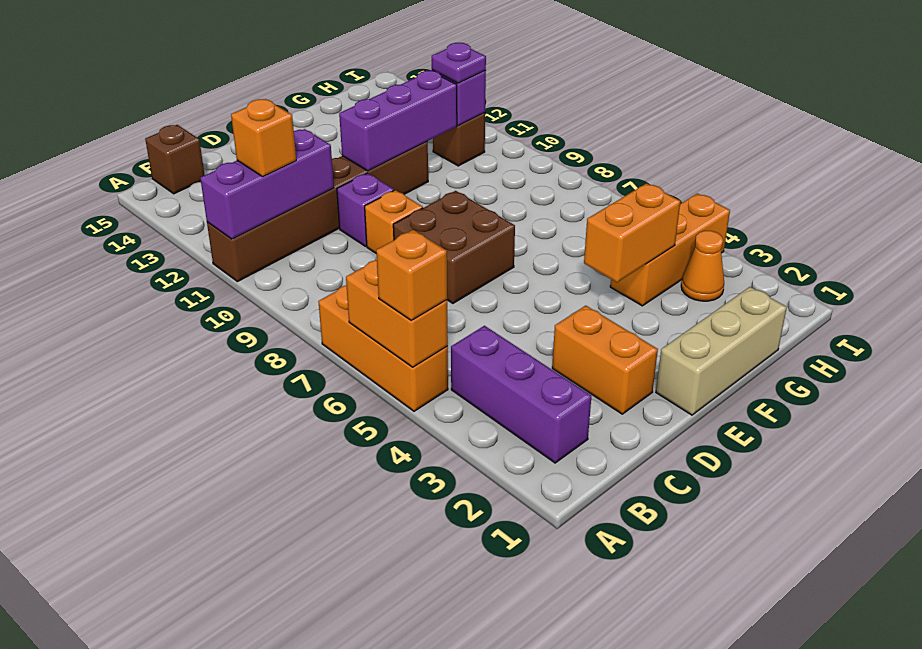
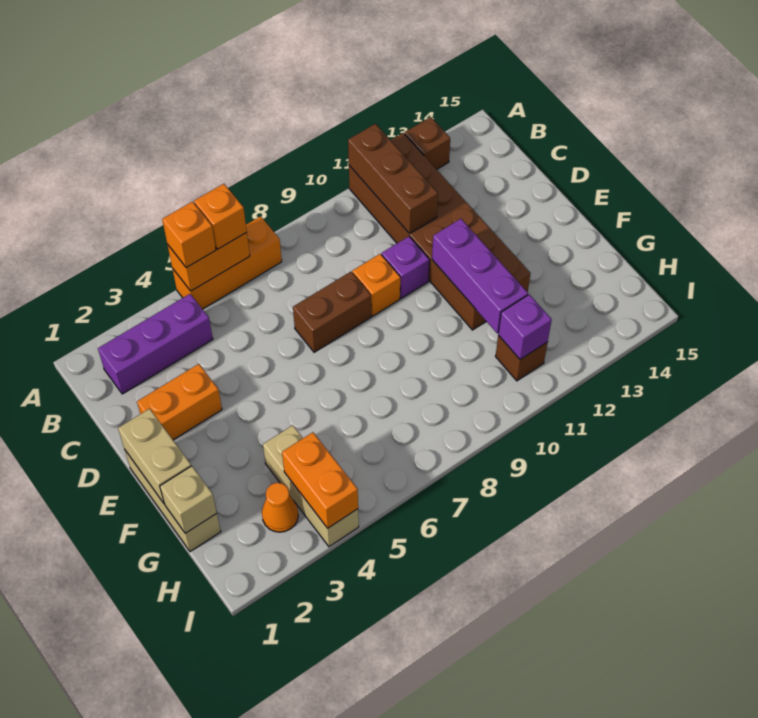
brown brick A11:F11 level 1 -> brown brick A11:F12 level 1
purple brick A11:C11 level 2 -> brown brick A11:C11 level 2
orange brick B11 level 3 -> orange brick A6 level 3
brown brick B15 level 1 -> brown brick A13 level 1
brown brick D7:E8 level 1 -> brown brick D7:D8 level 1
none -> tan brick E1:F1 level 2
orange brick F4:G4 level 2 -> orange brick H4:I4 level 2
none -> tan brick G1 level 2
orange brick G4:I4 level 1 -> tan brick G4:I4 level 1
purple plate H11 level 3 -> none

